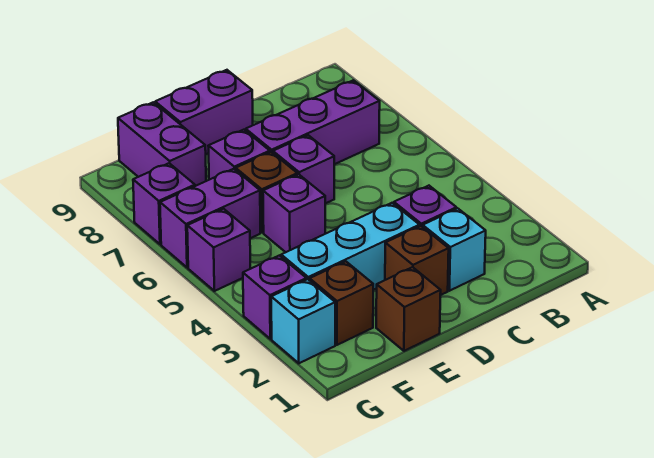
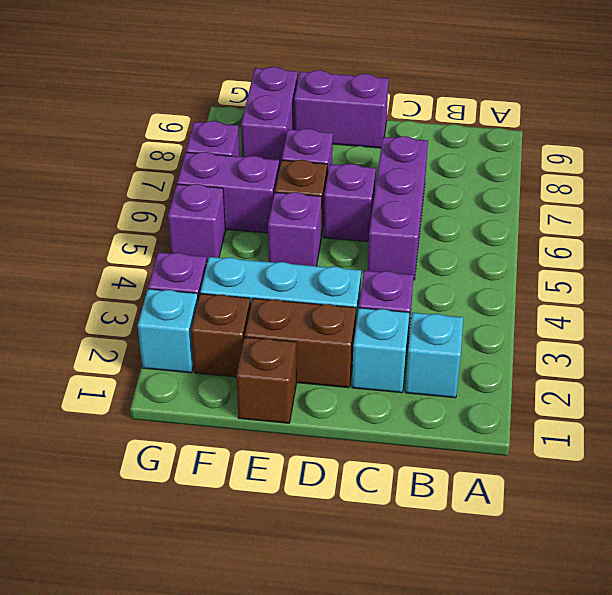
none -> cyan brick B2 level 1
purple brick B7:D7 level 1 -> purple brick C5:C7 level 1
brown brick D2 level 1 -> brown brick D2:E2 level 1

